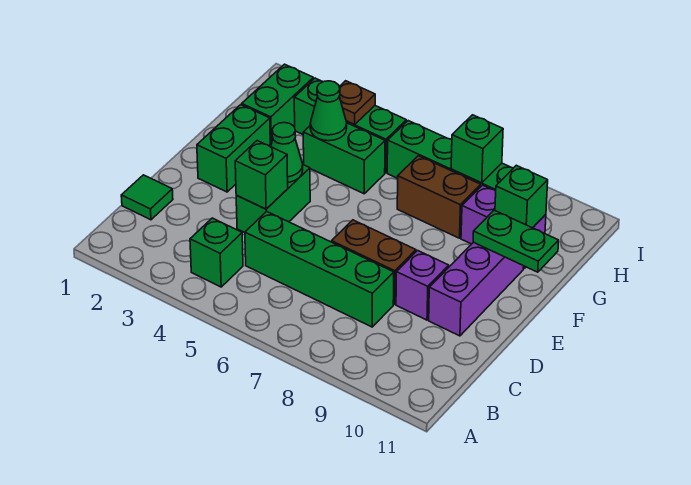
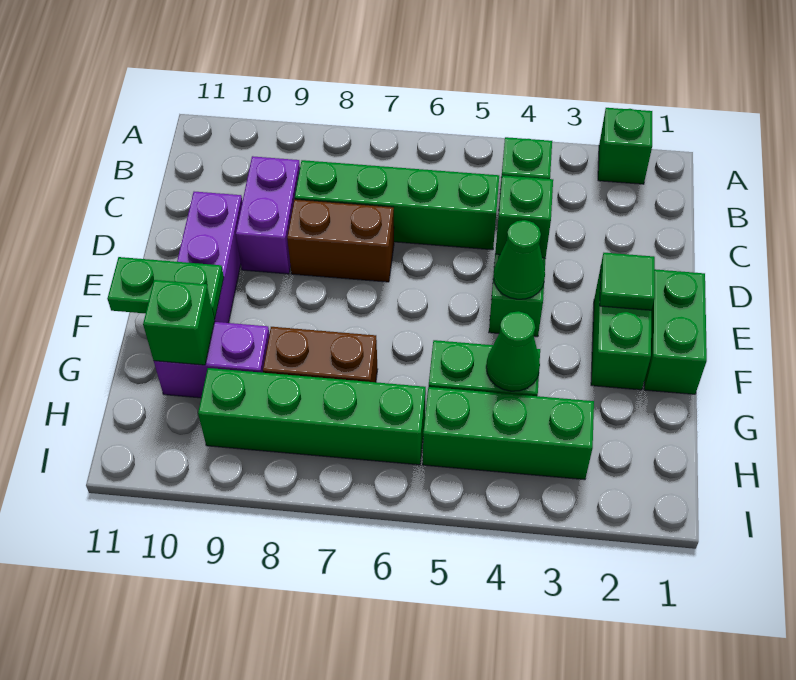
green tile C1 level 1 -> green tile E2 level 2
purple brick D9 level 1 -> purple brick C9:D9 level 1
green brick G2:H2 level 1 -> green brick E1:F1 level 1
brown plate H4 level 2 -> none
green brick H8 level 2 -> green brick A2 level 1

